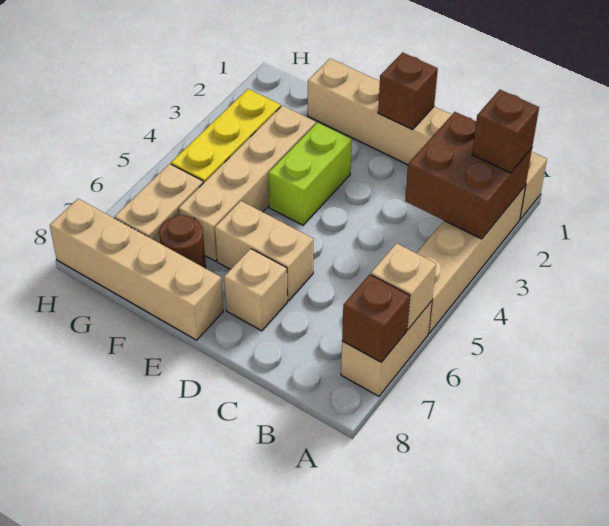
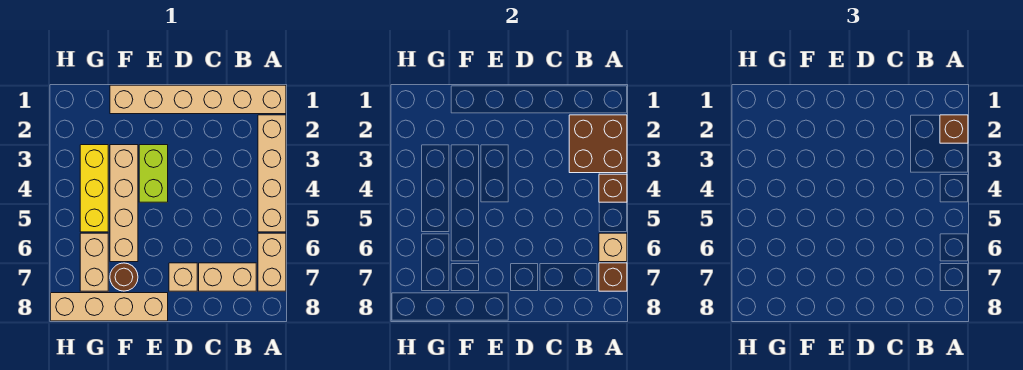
brown brick D1 level 2 -> brown brick A4 level 2
tan brick D6:E6 level 1 -> tan brick B7:C7 level 1

